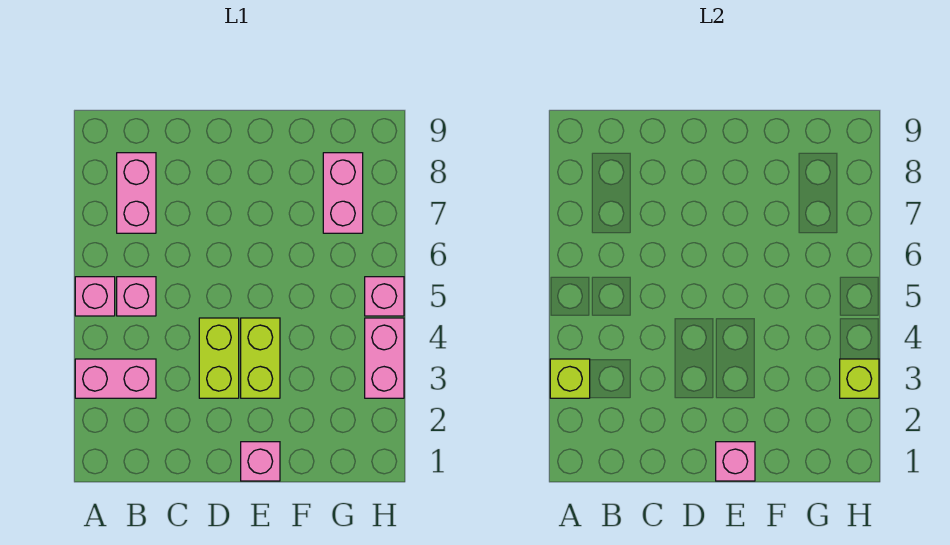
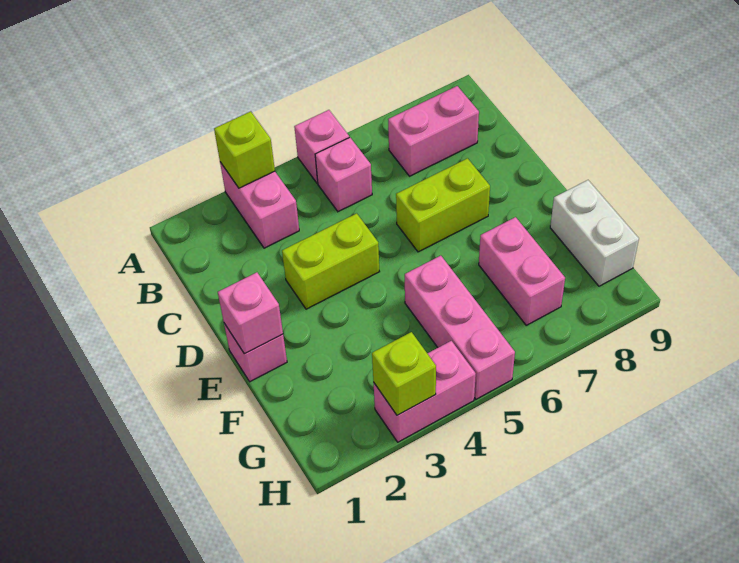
lime brick E3:E4 level 1 -> lime brick D6:D7 level 1
none -> white brick F9:G9 level 1
pink brick G7:G8 level 1 -> pink brick F7:G7 level 1
pink brick H5 level 1 -> pink brick F5:H5 level 1

